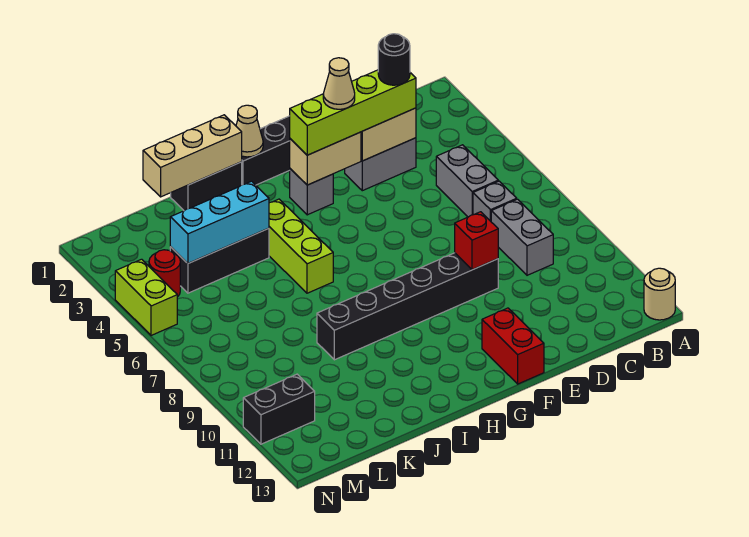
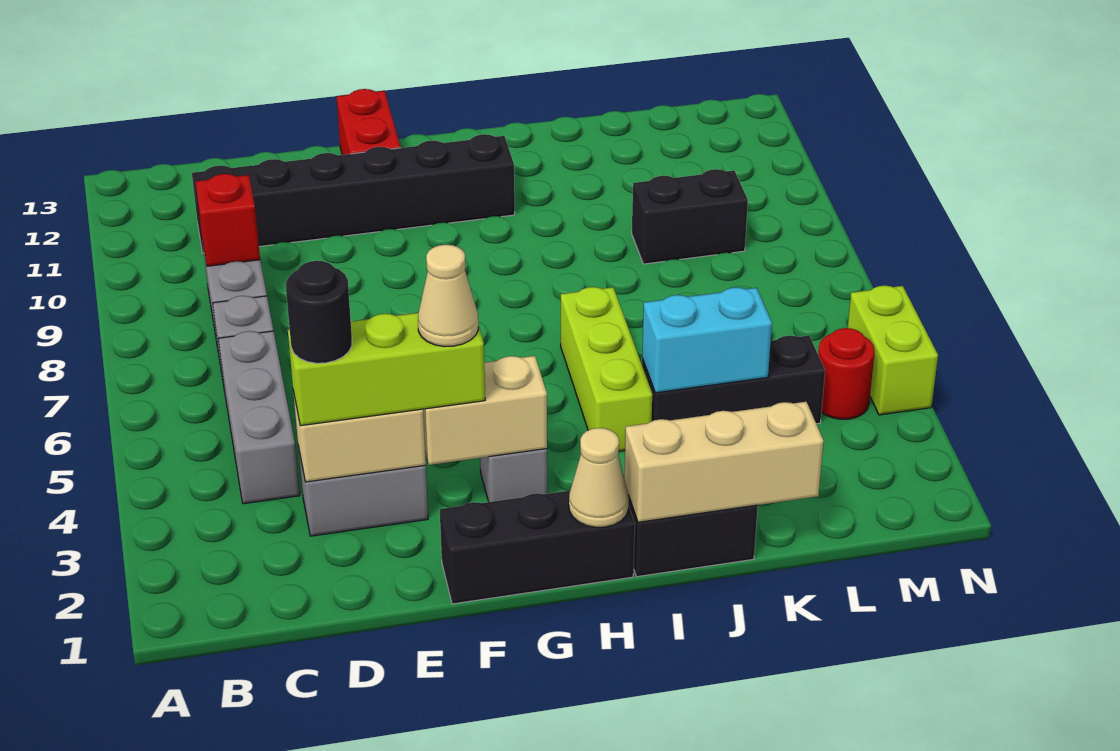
tan round brick A13 level 1 -> none
grey brick C5:C6 level 1 -> grey brick C4:C6 level 1
lime brick D3:G3 level 3 -> lime brick D3:F3 level 3
black brick E9:J9 level 1 -> black brick C11:H11 level 1
red brick E9 level 2 -> red brick C9 level 2
cyan brick J4:L4 level 2 -> cyan brick J4:K4 level 2
black brick M11:N11 level 1 -> black brick K9:L9 level 1

